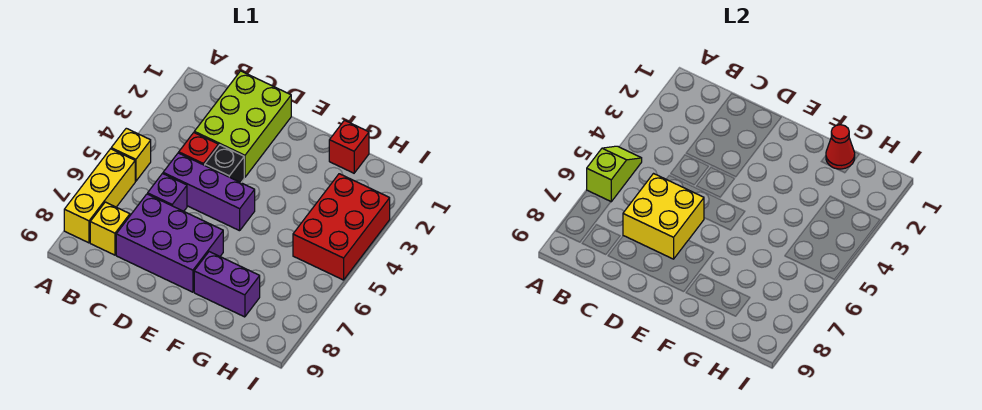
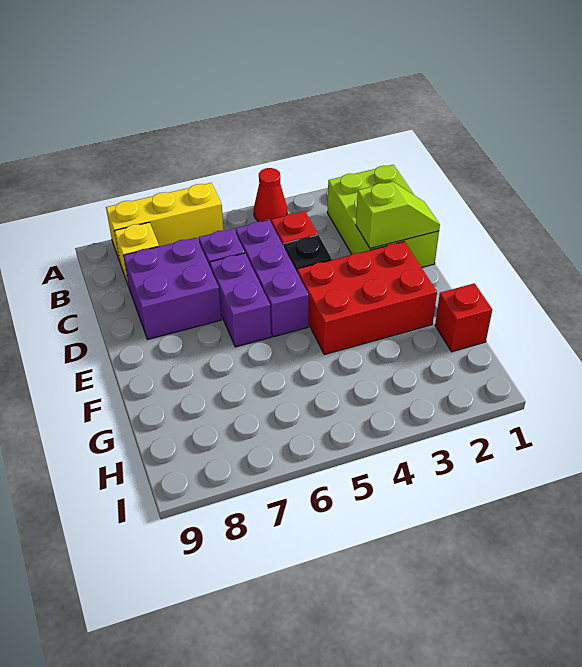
yellow brick A5 level 1 -> none
lime slope A5:A6 level 2 top 6 -> lime slope D1:D2 level 2 top 2
lime brick C1:D3 level 1 -> lime brick B1:D2 level 1
yellow brick C6:D7 level 2 -> none
purple brick C7:E8 level 1 -> purple brick C7:D8 level 1
purple brick F8:G8 level 1 -> purple brick D6:E6 level 1
red cone G1 level 2 -> red cone A4 level 1
red brick H3:I5 level 1 -> red brick E2:F4 level 1

